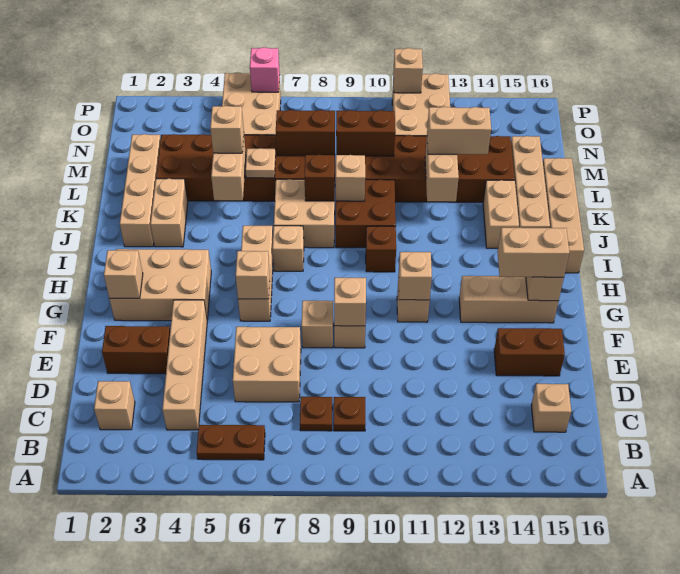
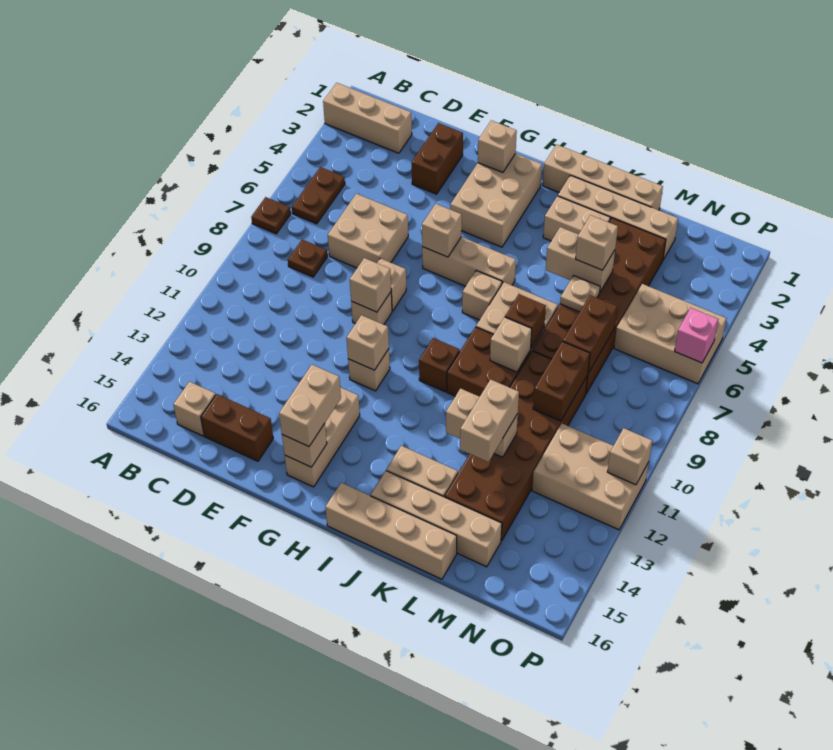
tan brick C2 level 1 -> tan brick A2:C2 level 1
tan brick C4:F4 level 1 -> tan brick I1:L1 level 1
brown plate C9 level 1 -> brown plate A7 level 1
brown brick E14:E15 level 1 -> brown brick D15:E15 level 1

